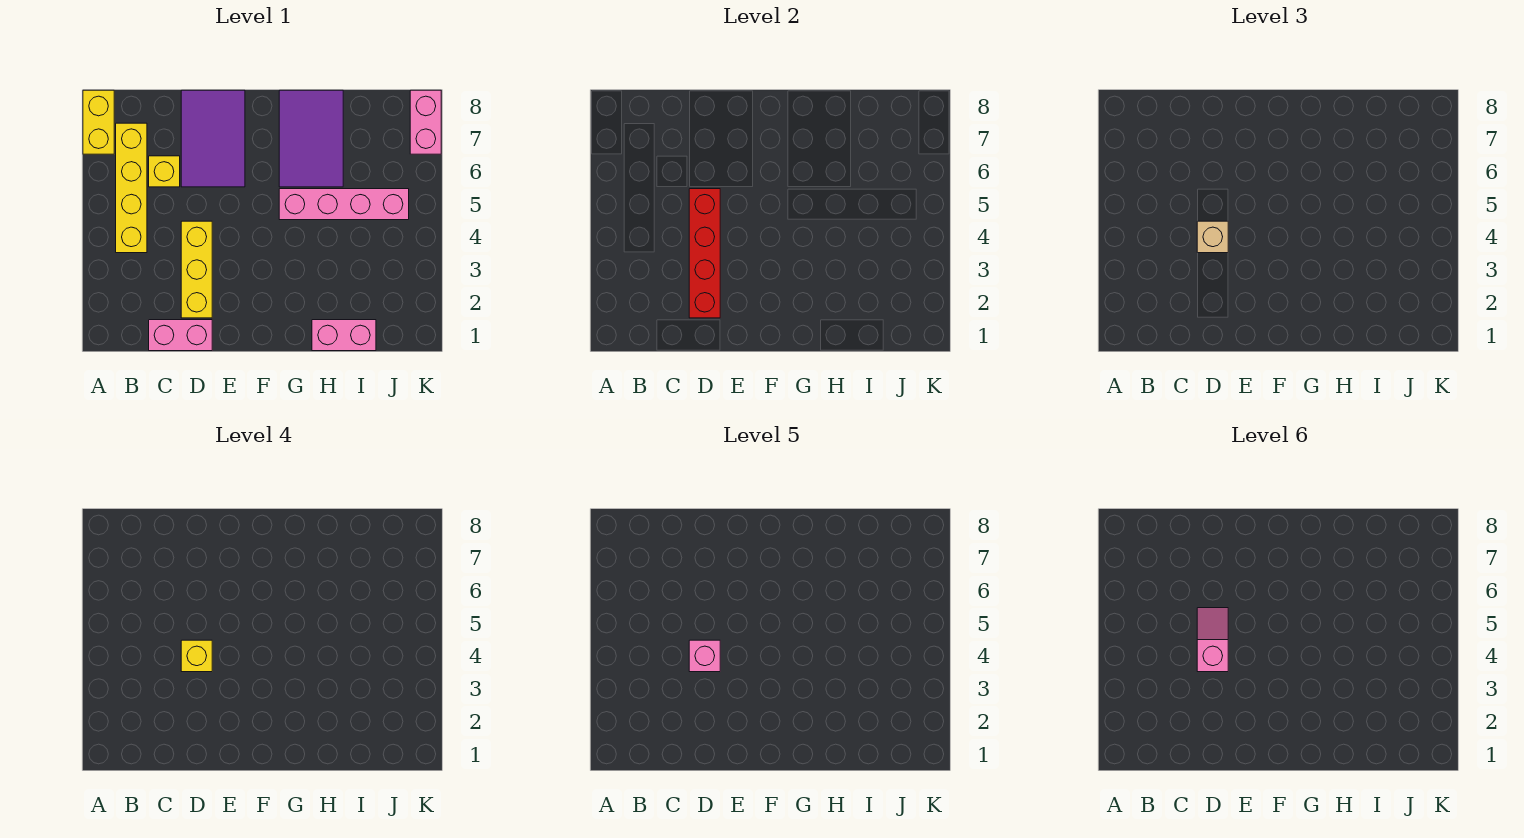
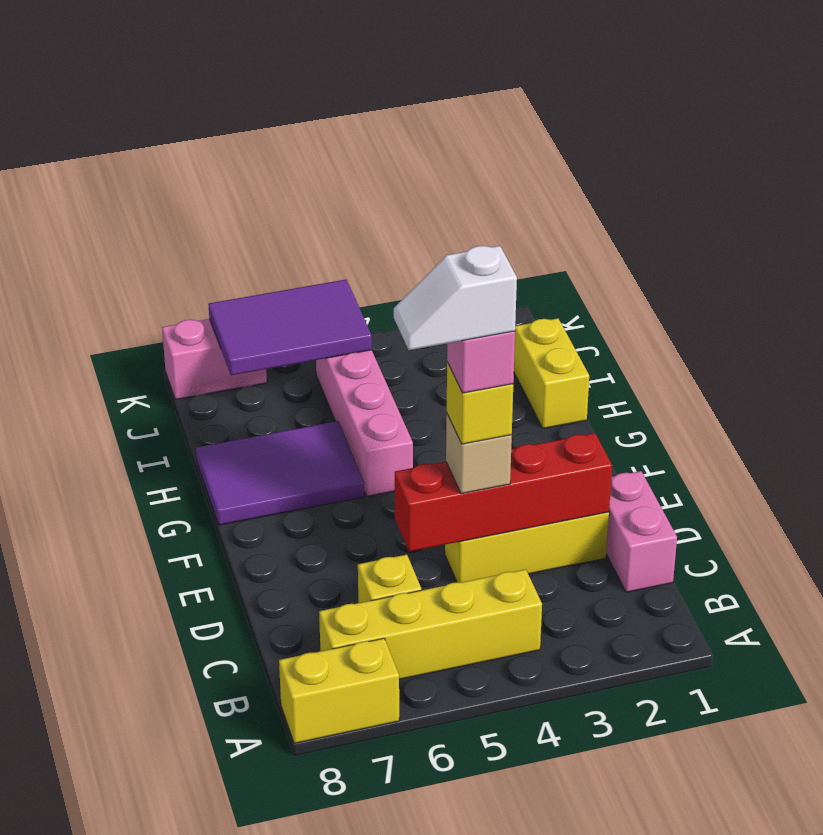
pink slope D4:D5 level 6 top 4 -> white slope D4:D5 level 6 top 4
purple tile D6:E8 level 1 -> purple tile J5:K7 level 2
pink brick H1:I1 level 1 -> yellow brick H1:I1 level 1

